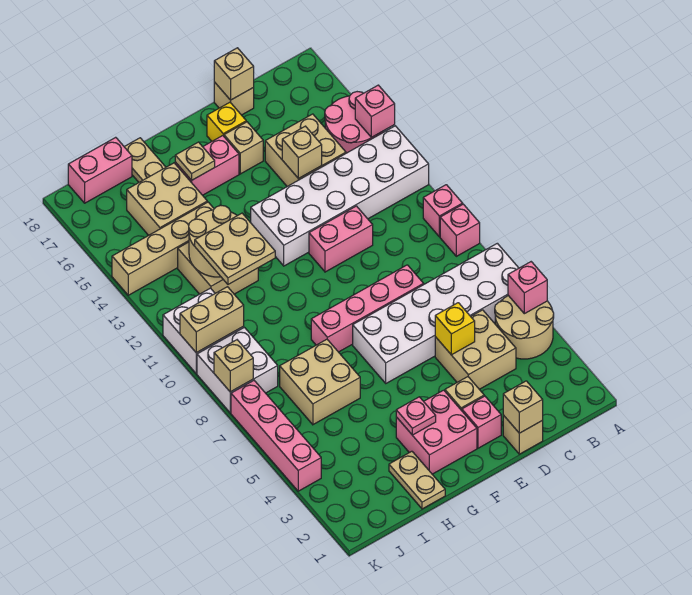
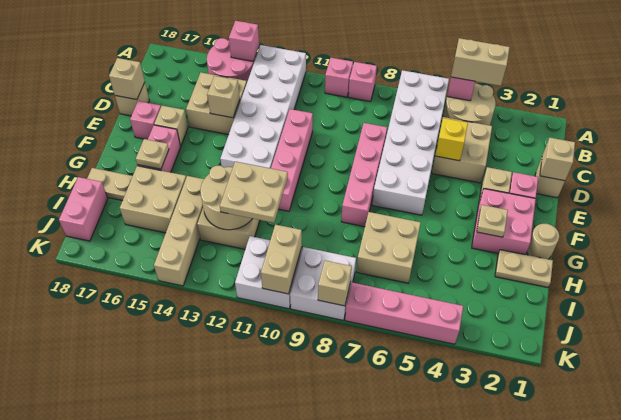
none -> tan brick A4:A5 level 3
pink brick D11:E11 level 1 -> pink brick D11:G11 level 1
yellow brick E17 level 1 -> pink brick E17 level 1
none -> tan round brick G1 level 1
pink plate G3 level 2 -> tan plate G3 level 2

